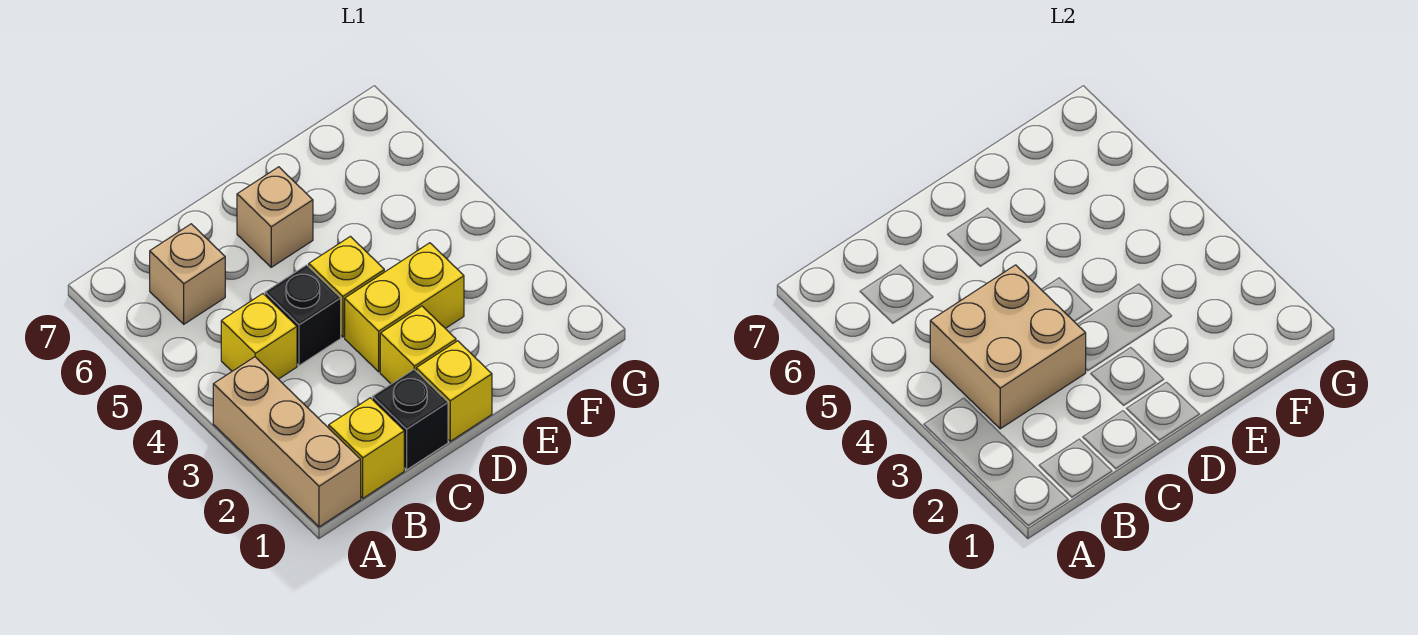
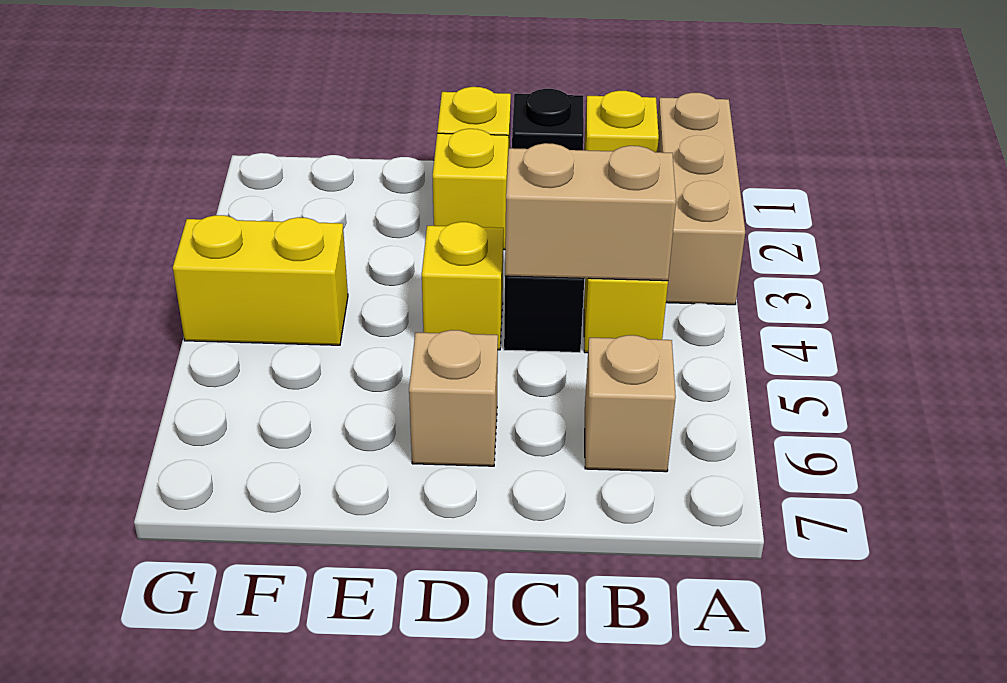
tan brick B3:C4 level 2 -> tan brick B4:C4 level 2
yellow brick D3:E3 level 1 -> yellow brick F4:G4 level 1

